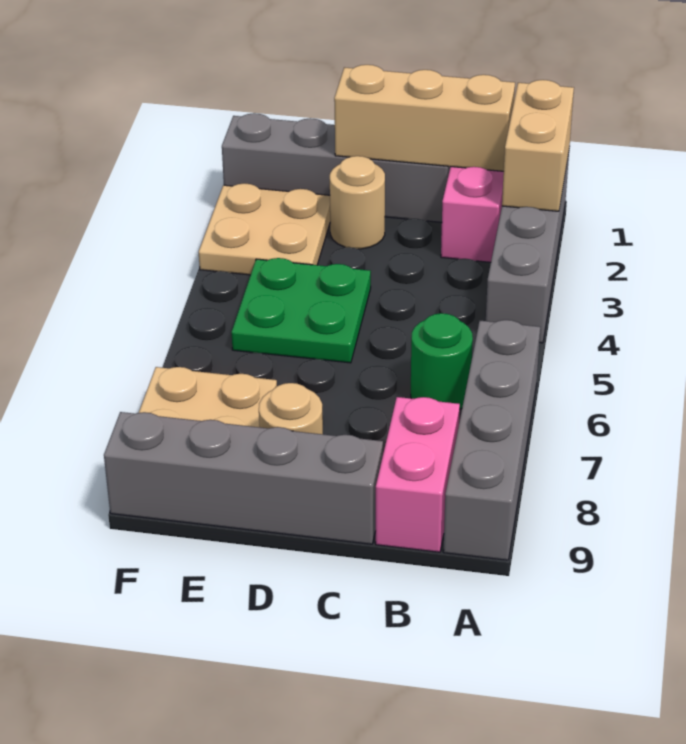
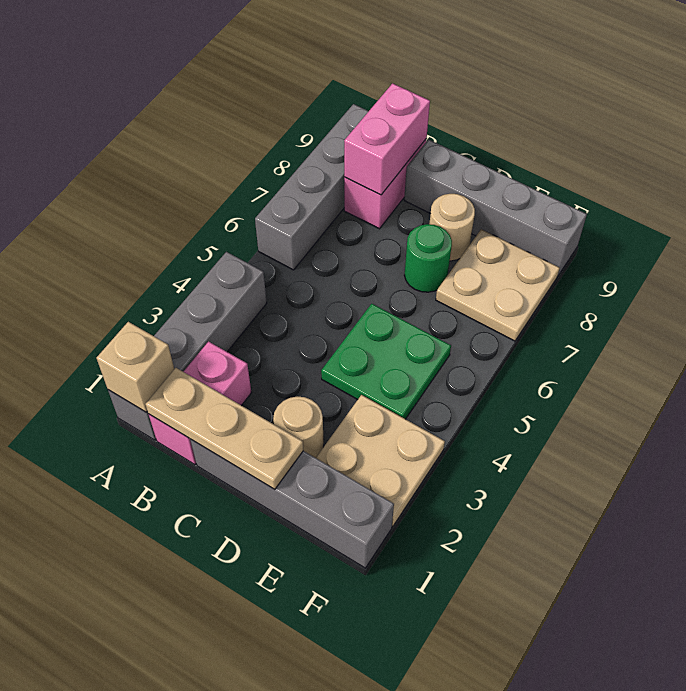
tan brick A1:A2 level 2 -> tan brick A1 level 2
tan brick B1:D1 level 2 -> tan plate B1:D1 level 2
green round brick B6 level 1 -> green round brick D7 level 1
none -> pink brick B8:B9 level 2

